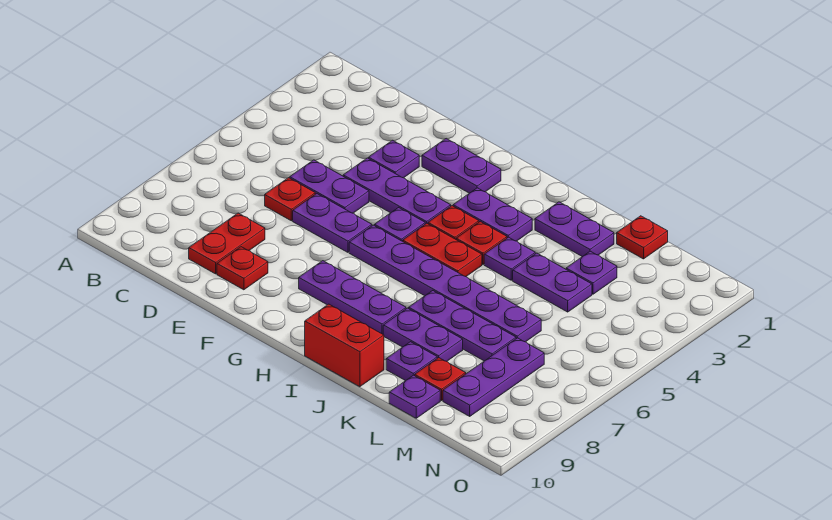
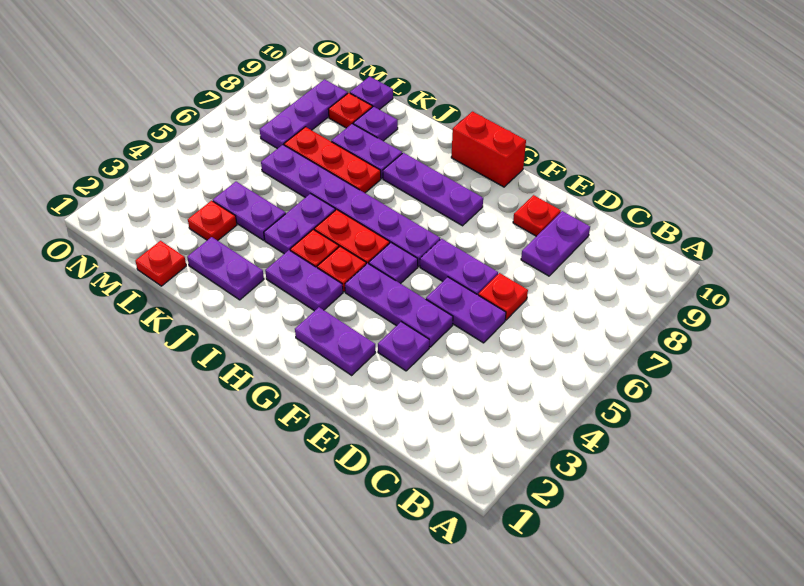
red plate D8:D9 level 1 -> purple plate D8:D9 level 1
red brick I10:J10 level 1 -> red brick G10:H10 level 1
purple plate J4 level 1 -> purple plate J4:J5 level 1
purple plate J7:L7 level 1 -> red plate J7:L7 level 1
purple plate L3 level 1 -> red plate L3 level 1

